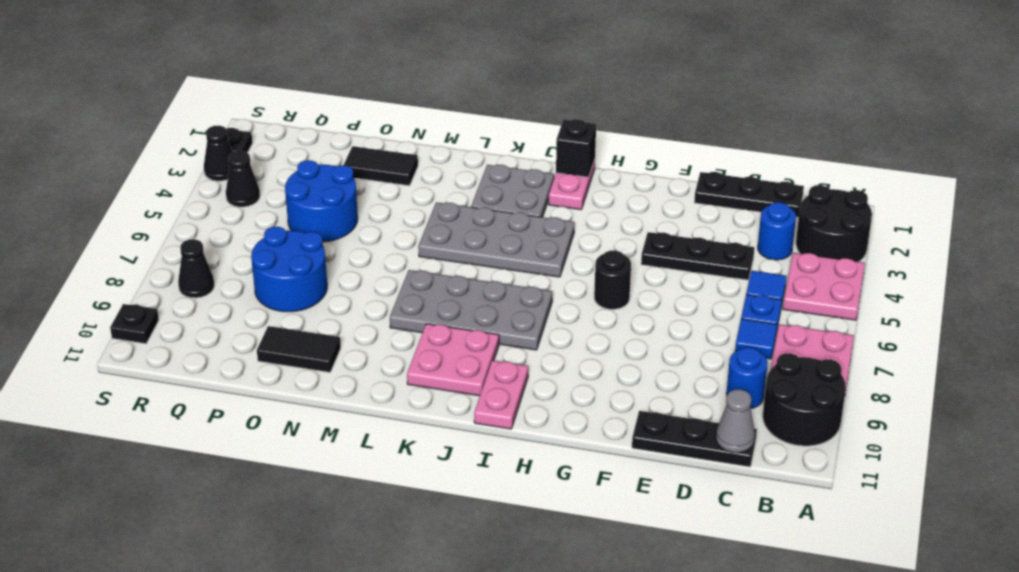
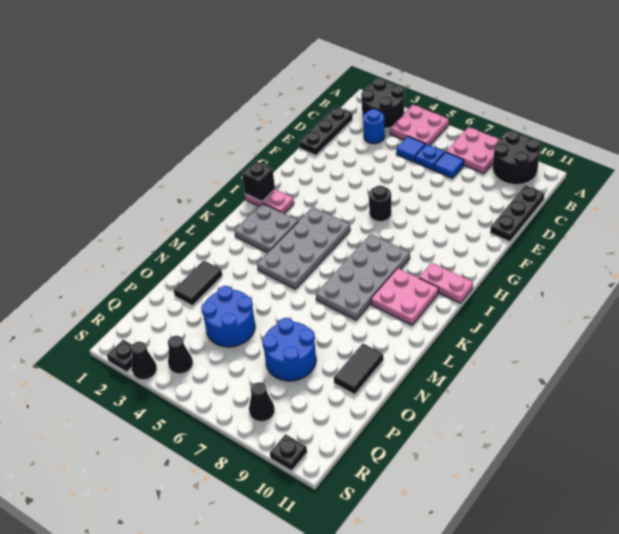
blue round brick C9 level 1 -> none
grey cone C11 level 2 -> none
black plate D4:F4 level 1 -> none

